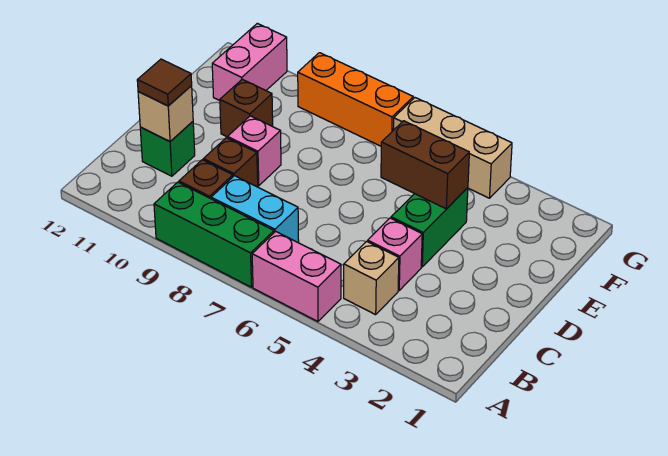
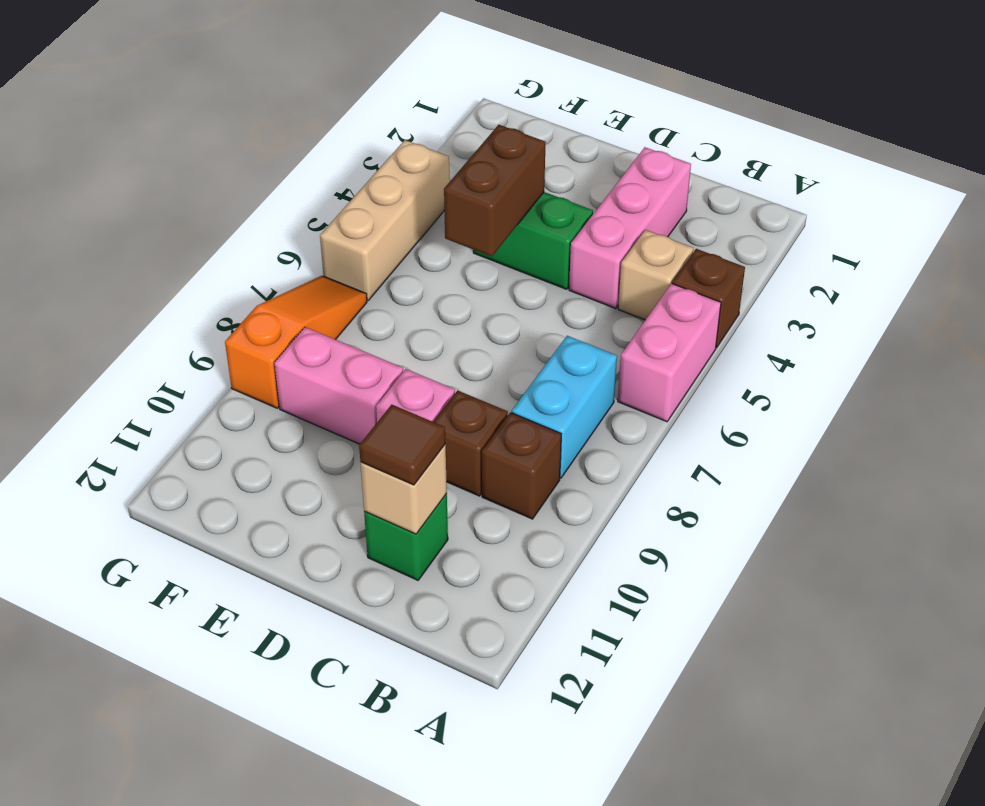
green brick A7:A9 level 1 -> none
pink brick C4 level 1 -> pink brick C2:C4 level 1
brown brick E10 level 1 -> brown brick A4 level 1
pink brick F11:G11 level 1 -> pink brick E9:F9 level 1
orange brick G7:G9 level 1 -> orange slope G7:G9 level 1 top 9

